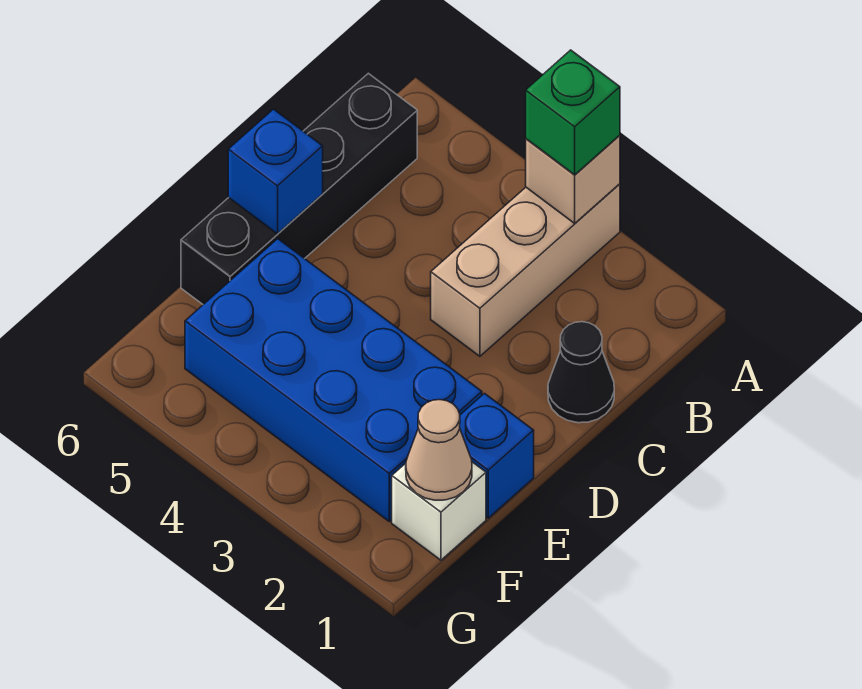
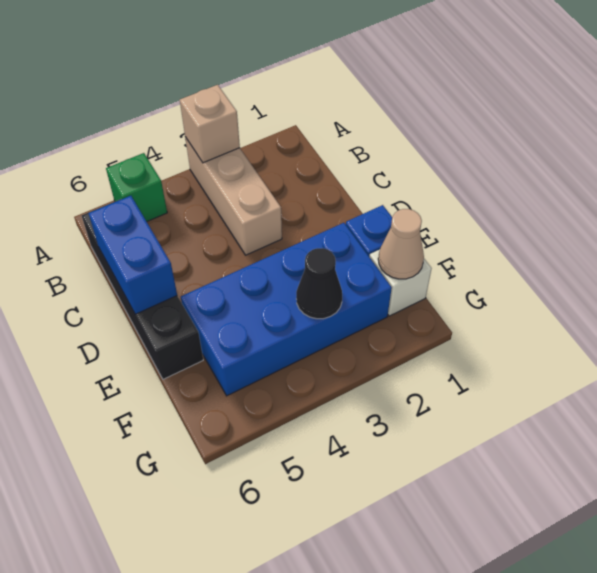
green brick A3 level 3 -> green brick A5 level 1
black cone C1 level 1 -> black cone F3 level 2
blue brick D6 level 2 -> blue brick C6:D6 level 2

